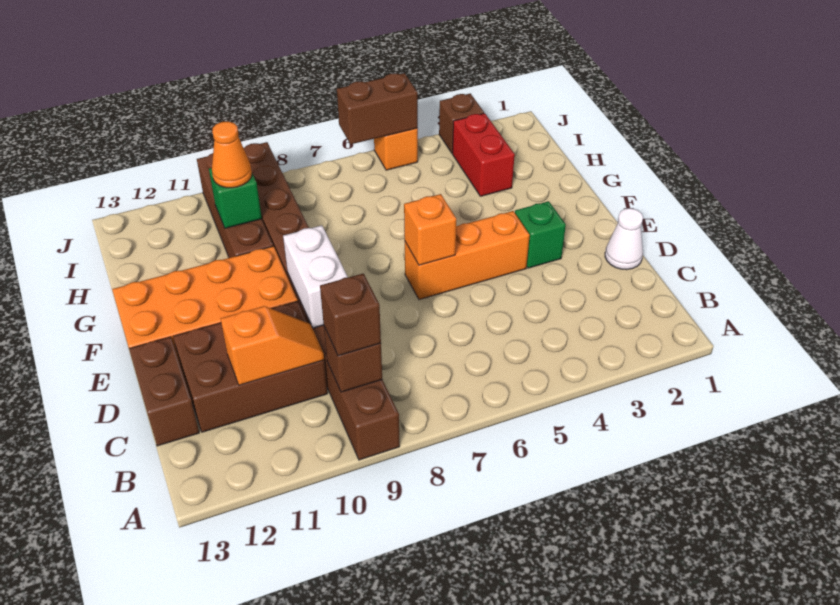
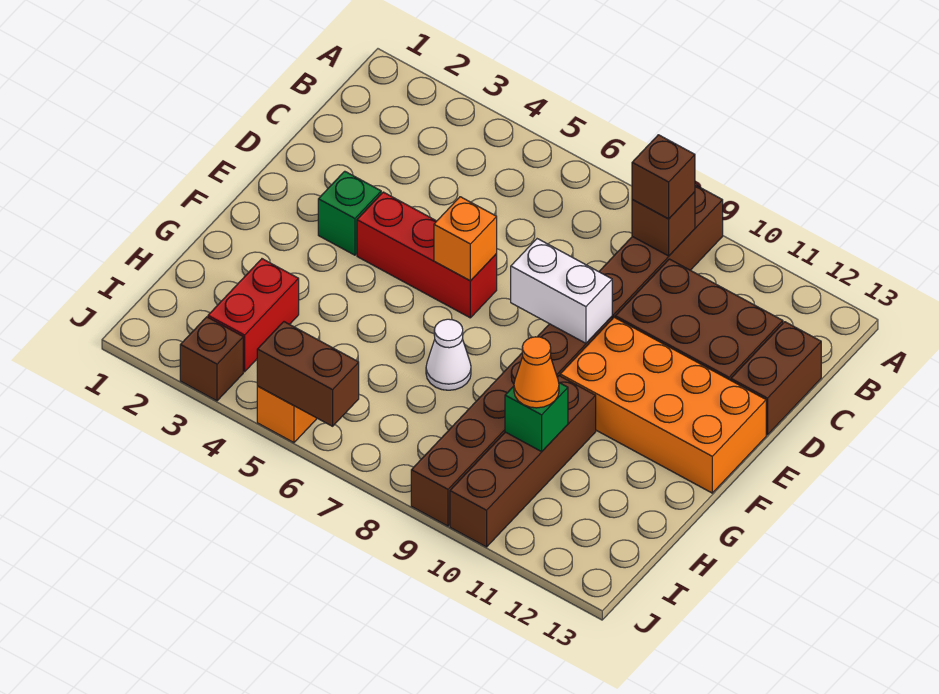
orange slope C10:C11 level 2 top 11 -> none
white cone D1 level 1 -> white cone G7 level 1
white brick D9:E9 level 2 -> white brick E8:E9 level 2
orange brick E4:E6 level 1 -> red brick E4:E6 level 1

